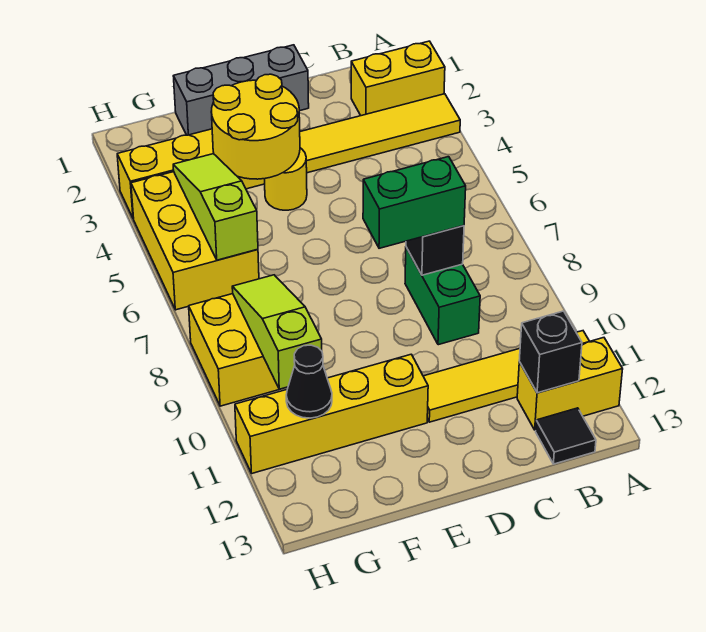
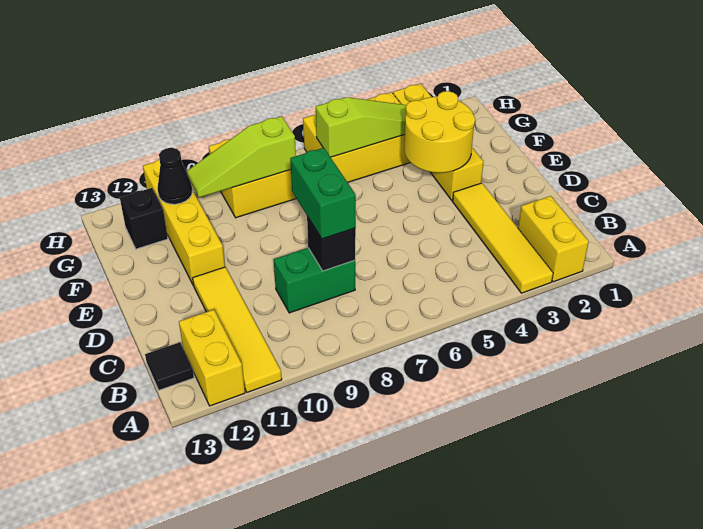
black brick B12 level 2 -> black brick G12 level 1
grey brick D1:F1 level 1 -> none
yellow round brick E4 level 1 -> none
lime slope G8:G10 level 2 top 10 -> lime slope G8:G10 level 2 top 8

